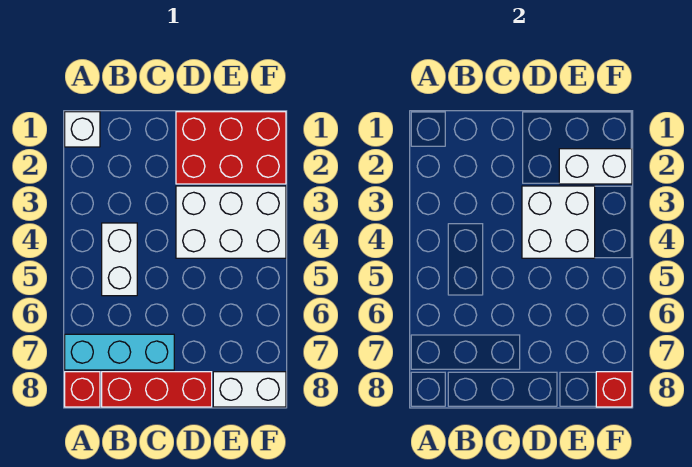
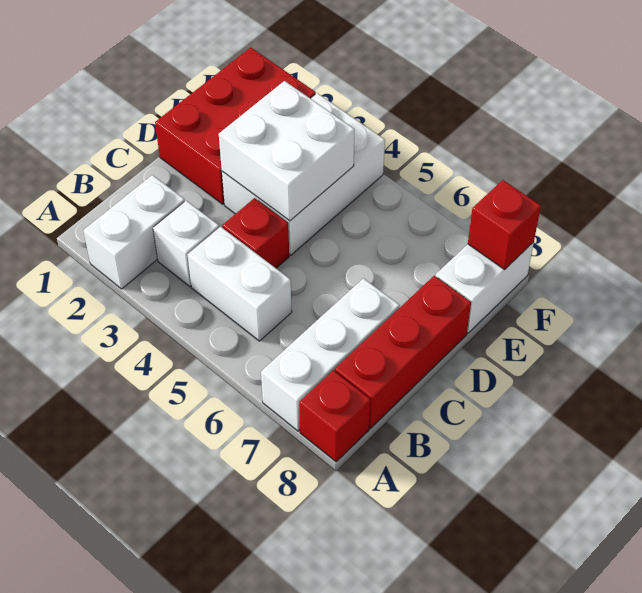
white brick A1 level 1 -> white brick B3 level 1
cyan brick A7:C7 level 1 -> white brick A7:C7 level 1
none -> red brick C4 level 1
white brick E2:F2 level 2 -> white brick A2:B2 level 1

